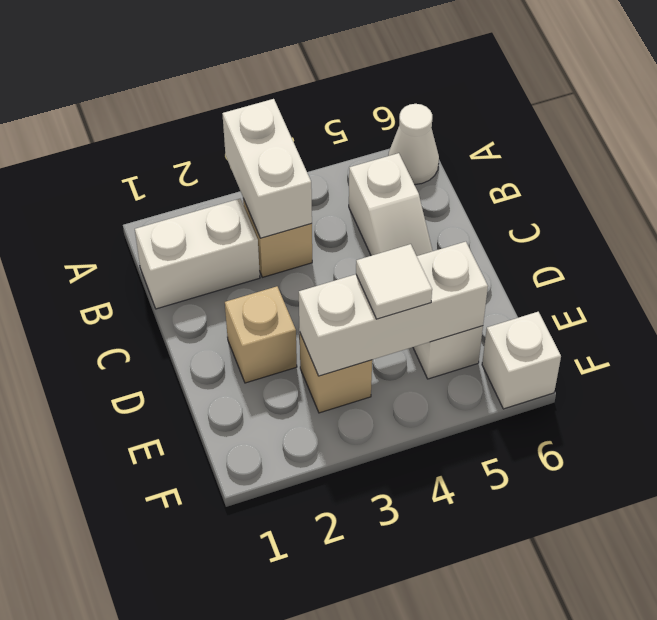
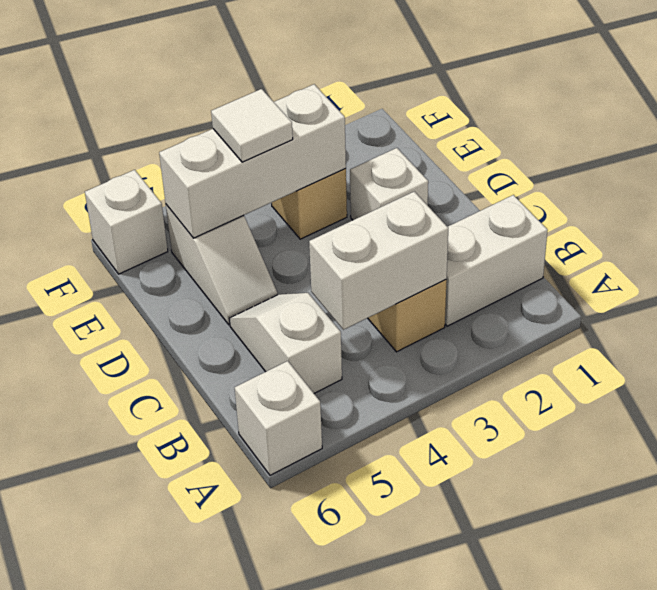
white brick A3:B3 level 2 -> white brick B3:B4 level 2
white cone A6 level 1 -> white brick A6 level 1
tan brick D2 level 1 -> white brick D2 level 1

